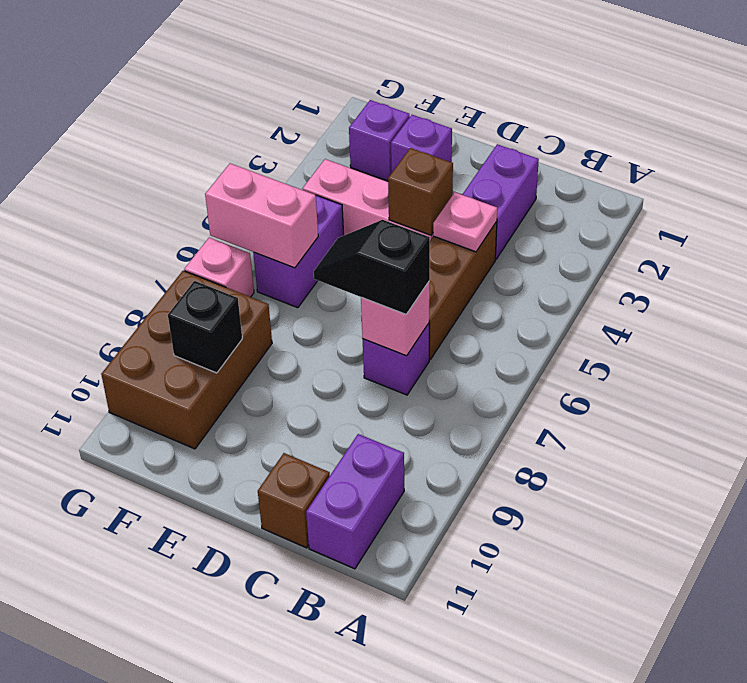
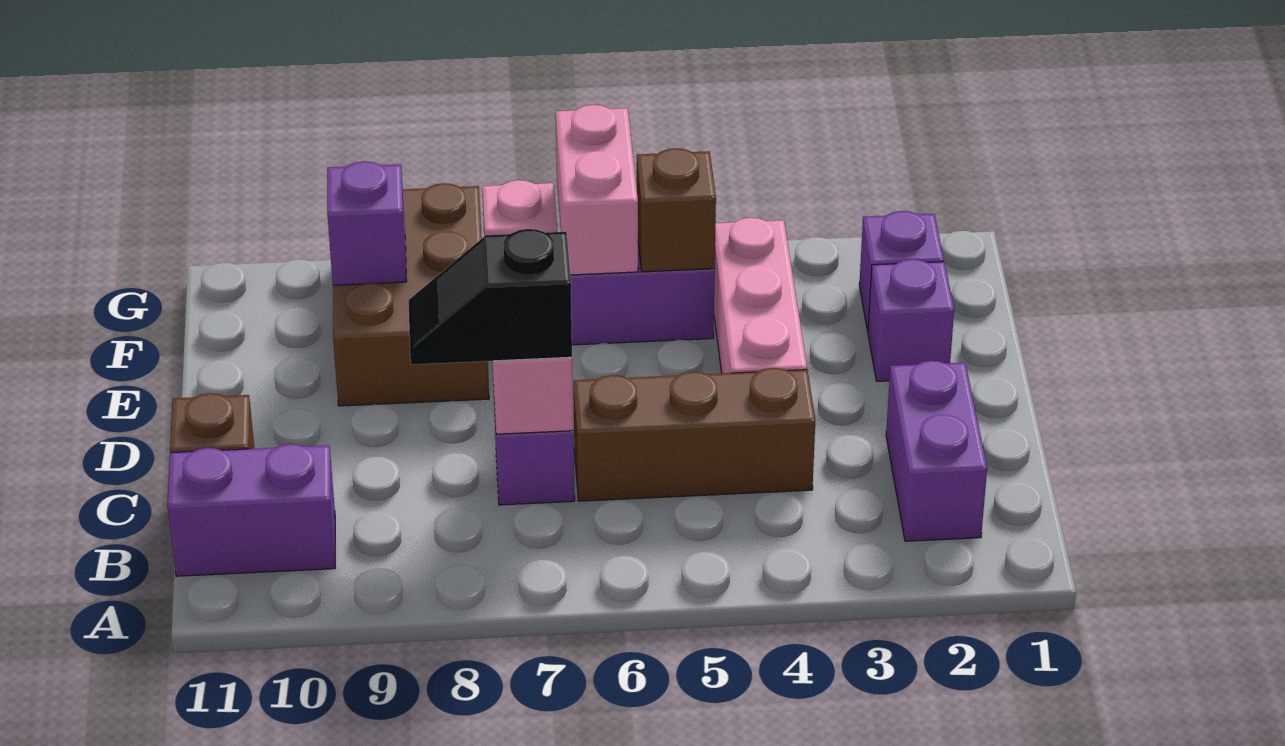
purple brick C2:C3 level 1 -> purple brick B2:C2 level 1
pink plate C4 level 2 -> none
black slope C7:D7 level 3 top C -> black slope C7:C8 level 3 top 7
brown brick D4 level 2 -> brown brick F5 level 2
brown brick F8:G10 level 1 -> brown brick E8:G9 level 1
black brick F9 level 2 -> purple brick F9 level 2

